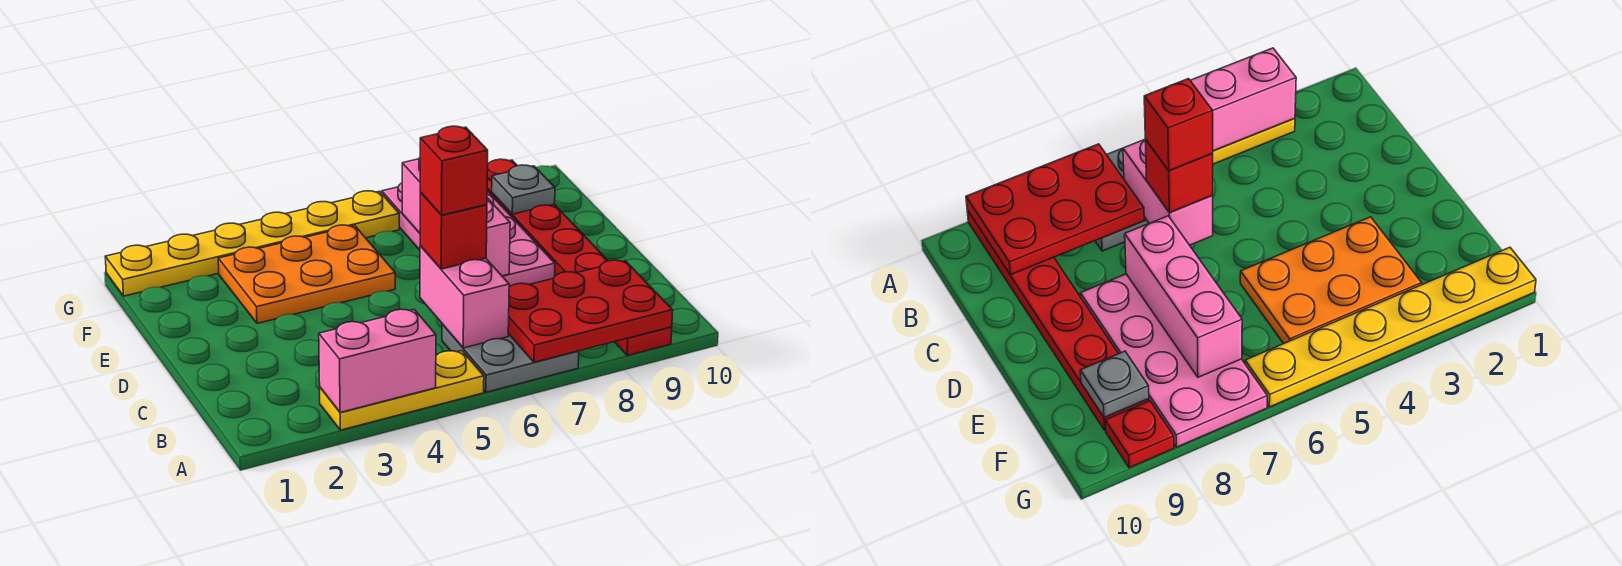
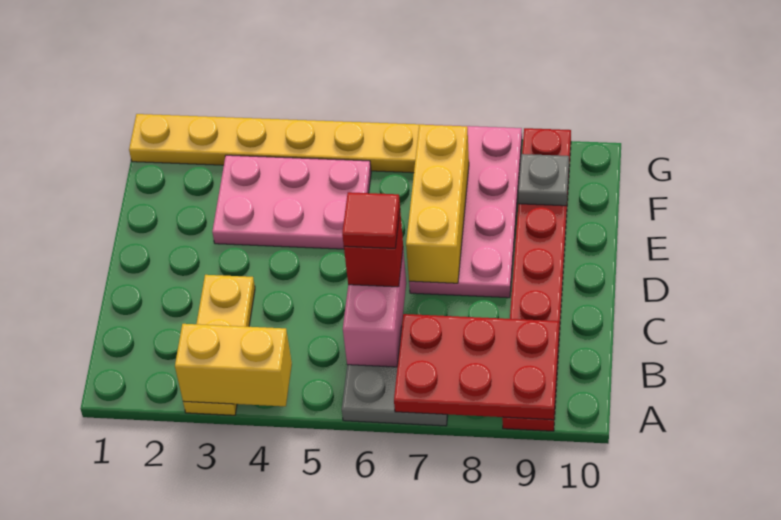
yellow plate A3:A5 level 1 -> yellow plate A3:C3 level 1
pink brick A3:A4 level 2 -> yellow brick A3:A4 level 2
red brick C6 level 4 -> red tile C6 level 4
pink brick D7:F7 level 2 -> yellow brick D7:F7 level 2
orange plate E3:F5 level 1 -> pink plate E3:F5 level 1

